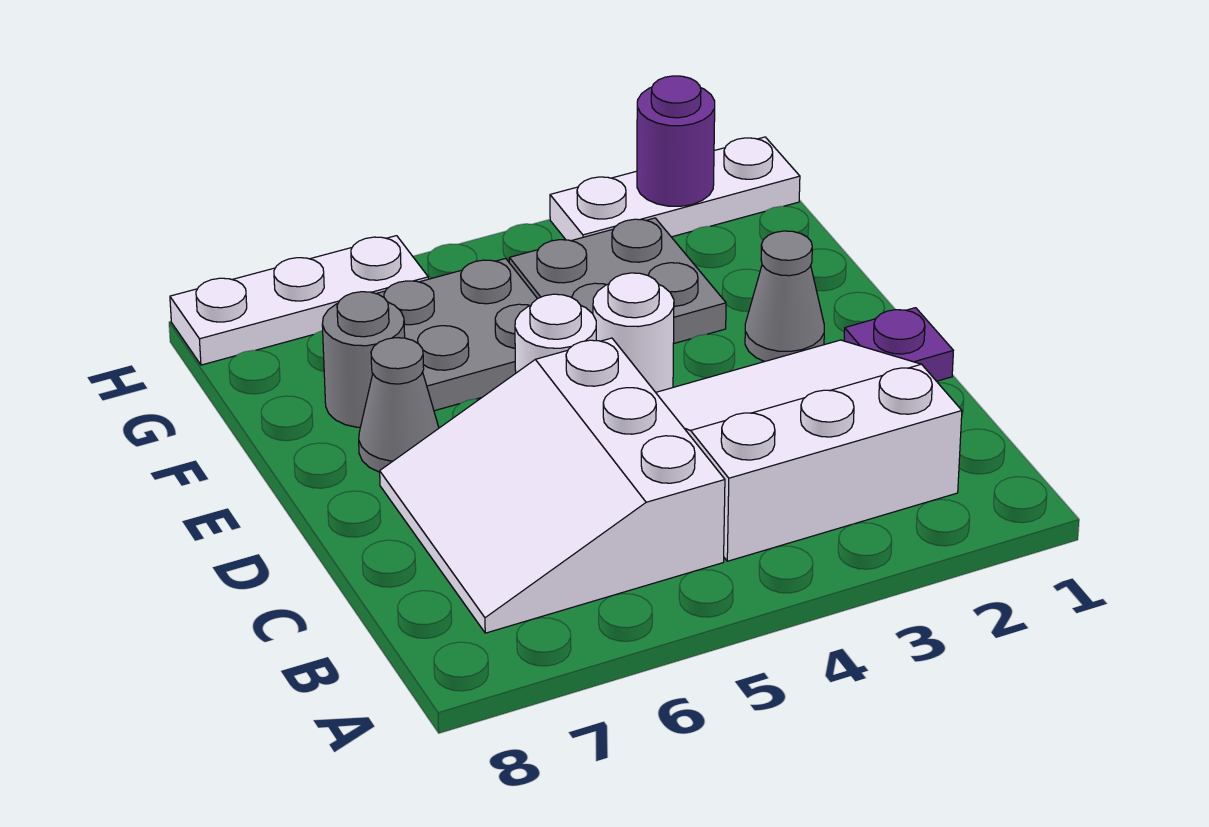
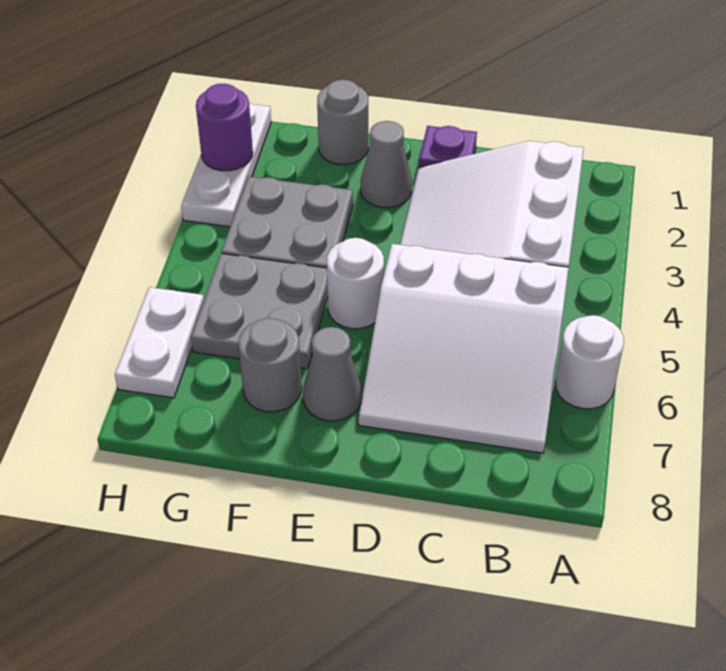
white round brick E4 level 1 -> white round brick A6 level 1
none -> grey round brick F1 level 1
white plate H6:H8 level 1 -> white plate H6:H7 level 1

